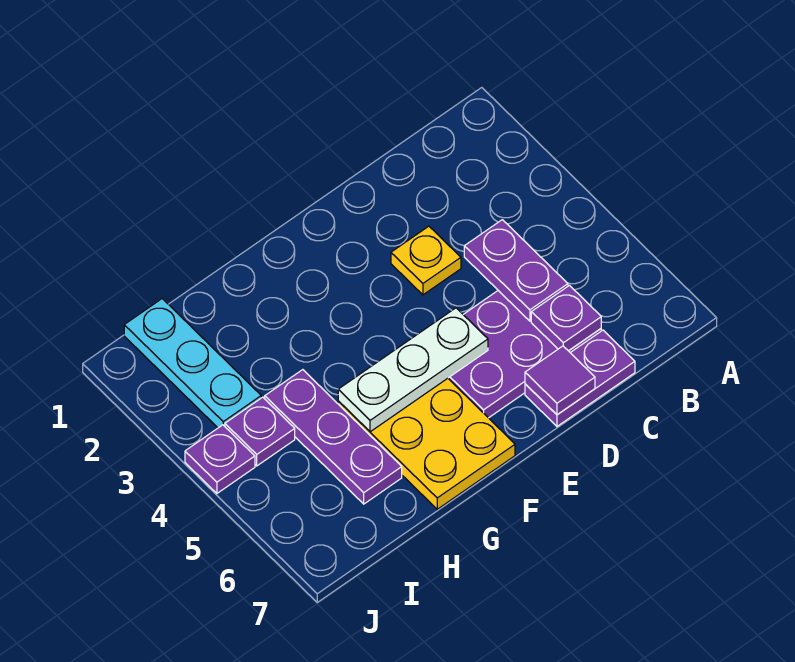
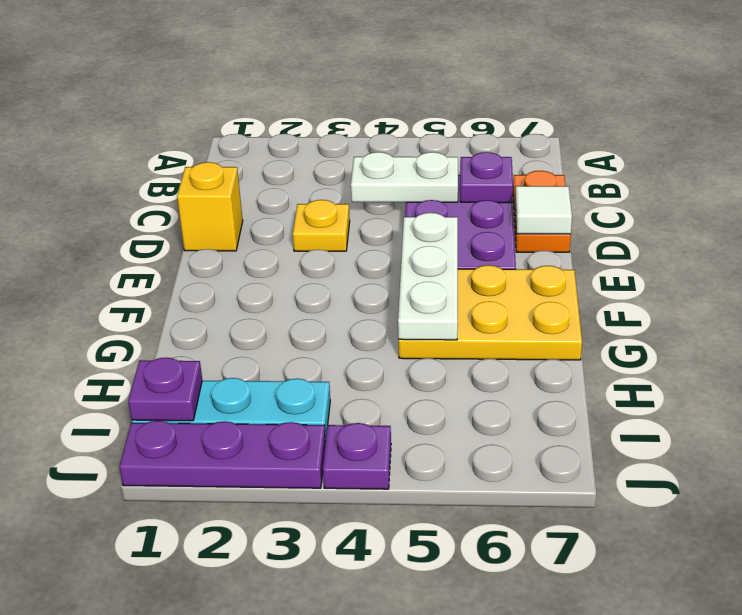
purple plate C4:C5 level 2 -> white plate C4:C5 level 2
purple plate C7:D7 level 1 -> orange plate C7:D7 level 1
none -> yellow brick D1 level 1
purple tile D7 level 2 -> white tile D7 level 2
purple plate H4:H6 level 1 -> purple plate J1:J3 level 1
purple plate I4 level 1 -> purple plate I1 level 2

